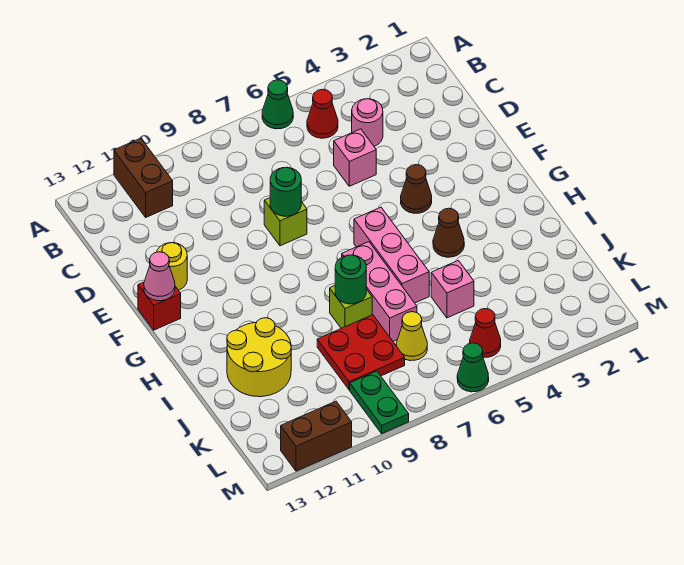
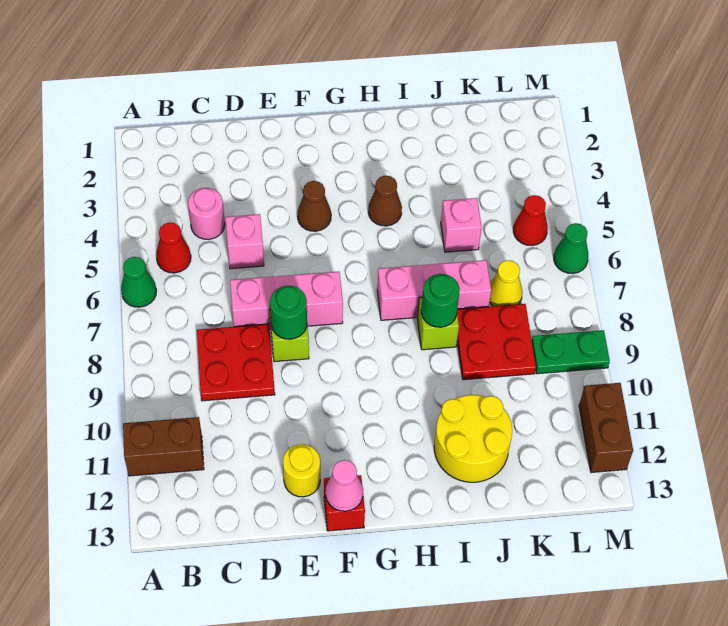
none -> red plate C8:D9 level 1
pink brick G6:I6 level 1 -> pink brick D7:F7 level 1

